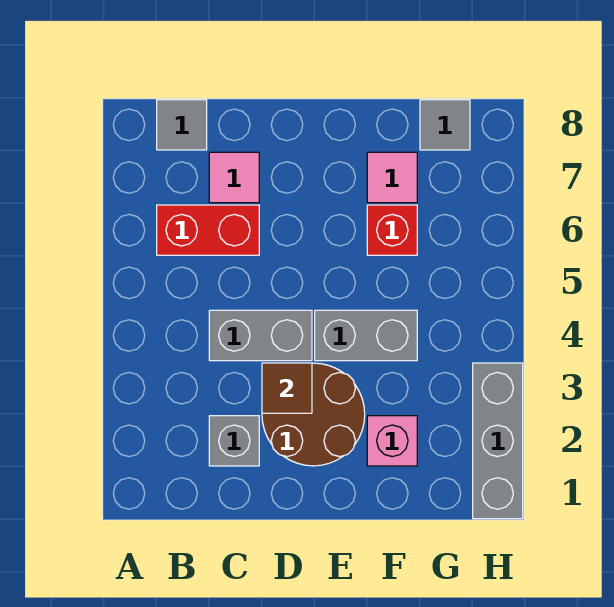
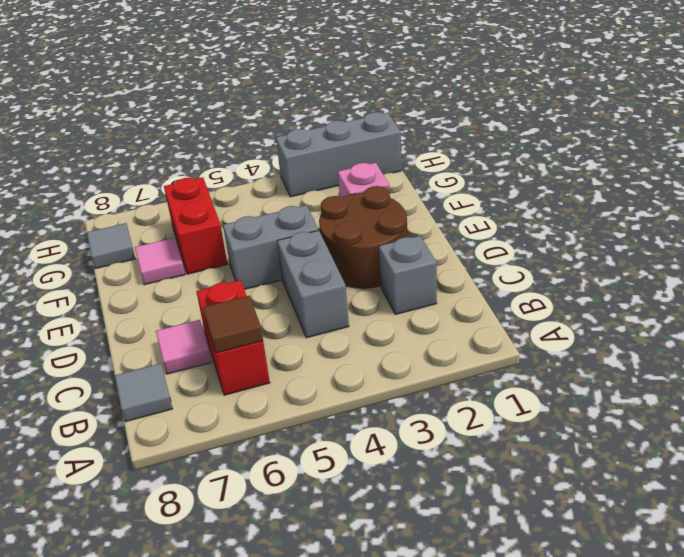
brown tile D3 level 2 -> brown tile B6 level 2
grey brick E4:F4 level 1 -> grey brick E4:E5 level 1
red brick F6 level 1 -> red brick F6:G6 level 1

